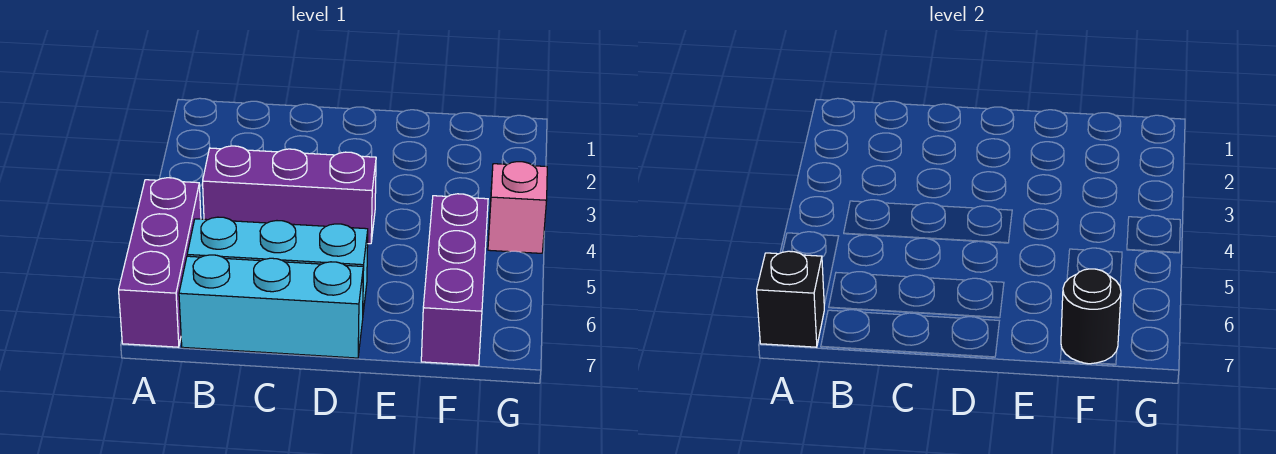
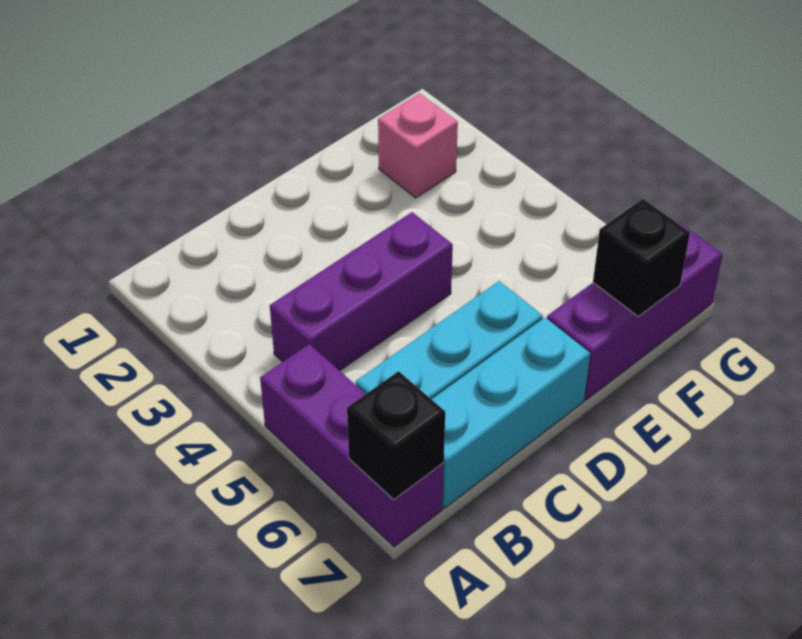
purple brick F5:F7 level 1 -> purple brick E7:G7 level 1
black round brick F7 level 2 -> black brick F7 level 2
pink brick G4 level 1 -> pink brick F2 level 1

